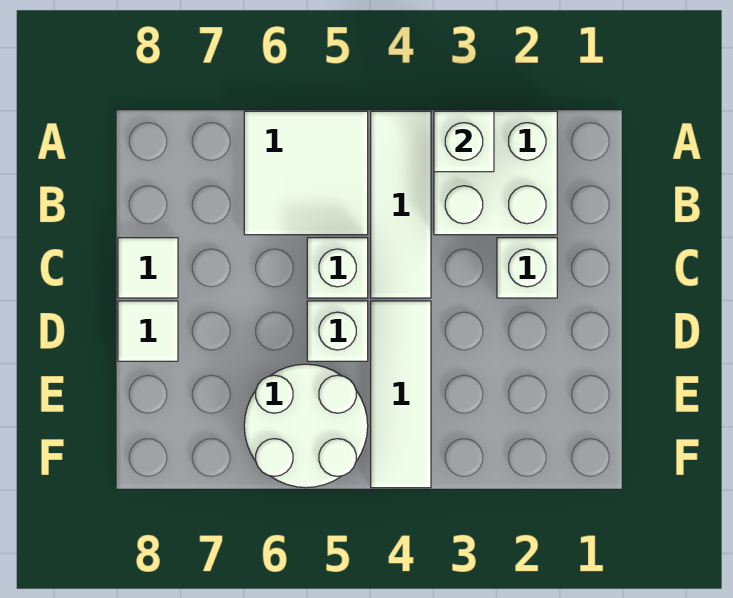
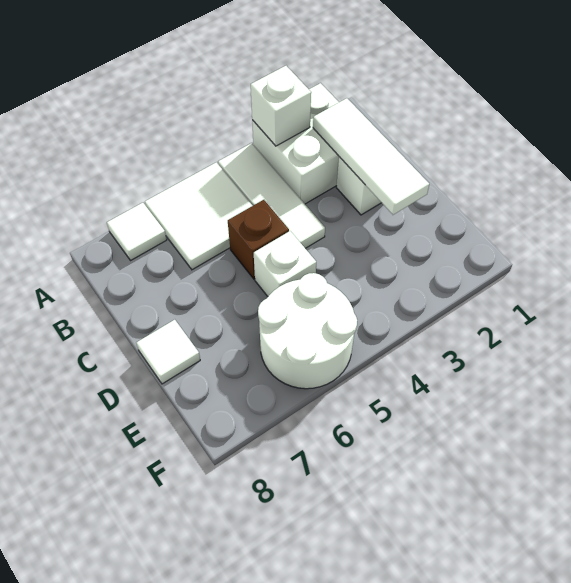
white brick C5 level 1 -> brown brick C5 level 1
white tile C8 level 1 -> white tile A7 level 1
white tile D4:F4 level 1 -> white tile B2:D2 level 2

